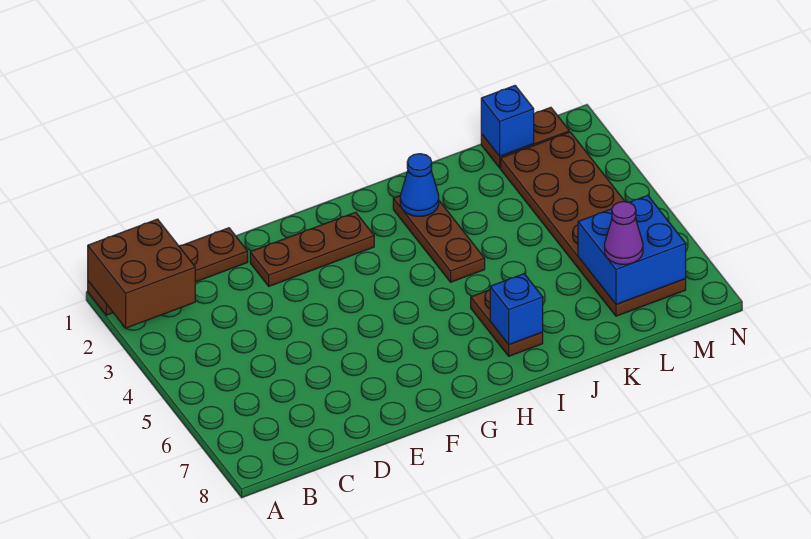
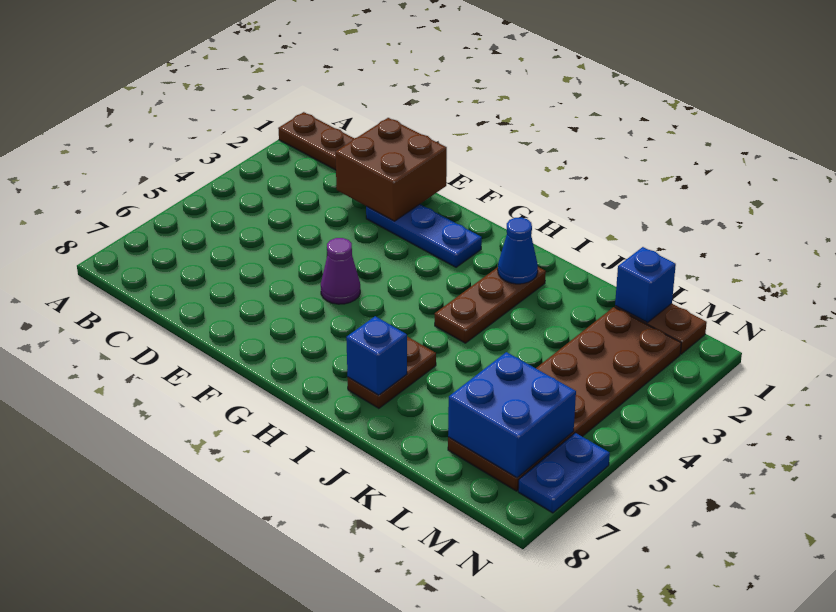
brown brick A1:B2 level 2 -> brown brick D1:E2 level 2
brown plate E2:G2 level 1 -> blue plate E2:G2 level 1
purple cone L7 level 3 -> purple cone F5 level 1
none -> blue plate N6:N7 level 1

